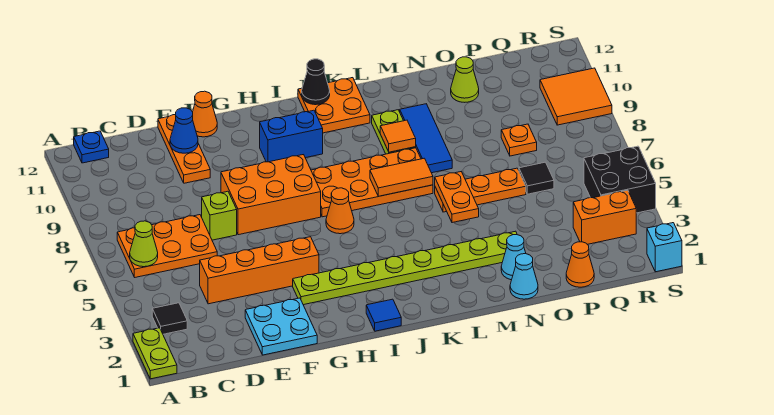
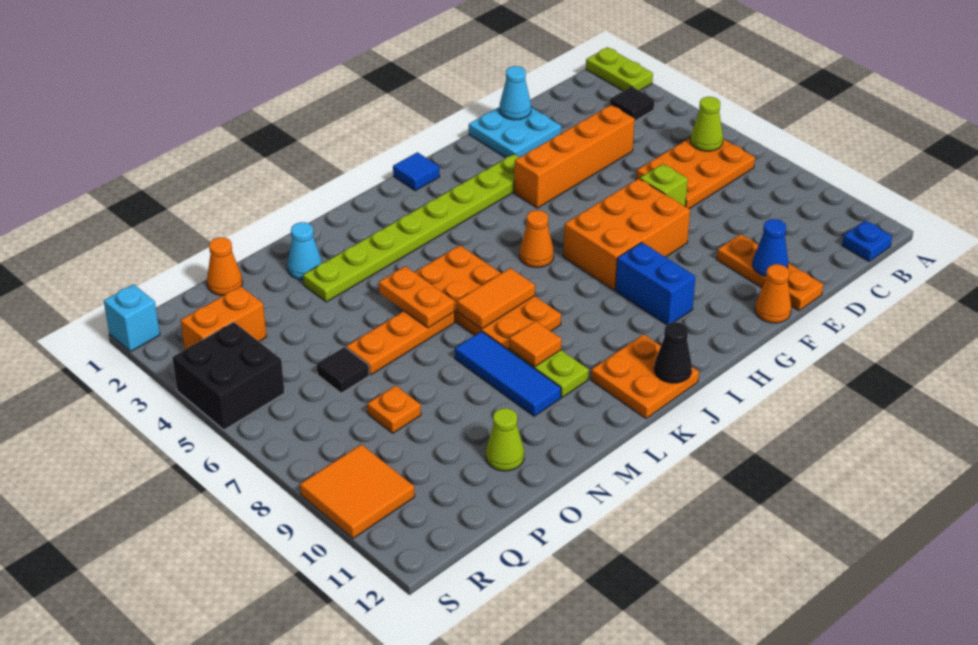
blue brick H10:I10 level 1 -> blue brick H9:H10 level 1
orange plate I7:L8 level 1 -> orange plate K5:L8 level 1
cyan cone N1 level 1 -> cyan cone E1 level 2

